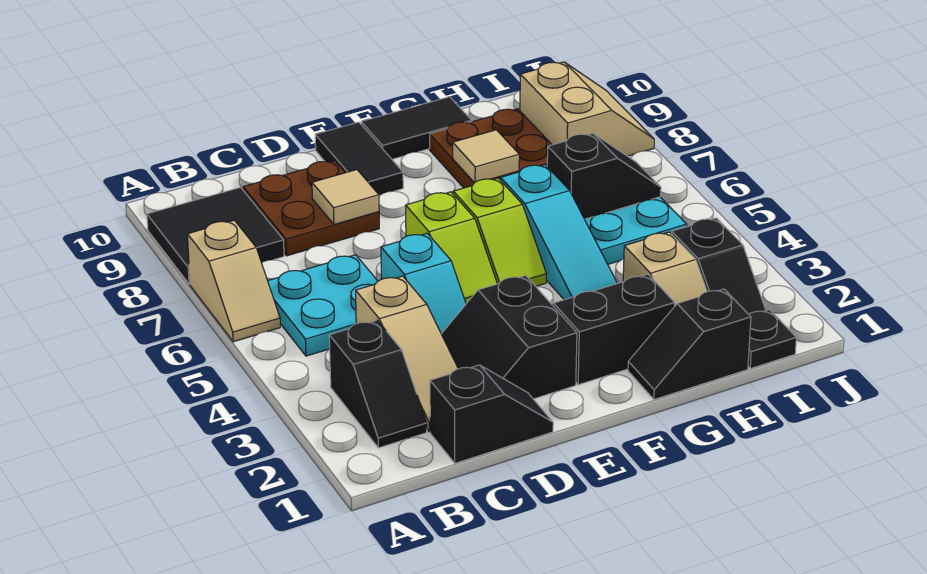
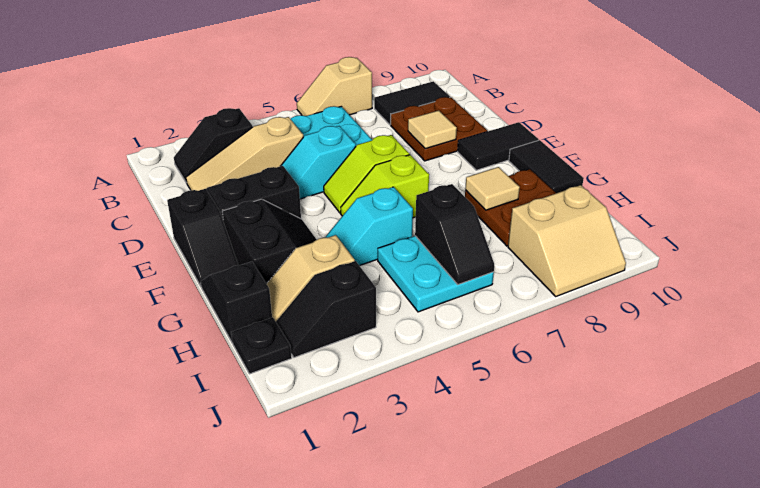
black tile A8:B9 level 1 -> black tile B8:B9 level 1
black slope C1:D1 level 1 top C -> black slope E1:F1 level 1 top E
cyan slope G4:G6 level 1 top 6 -> cyan slope G4:G5 level 1 top 5

